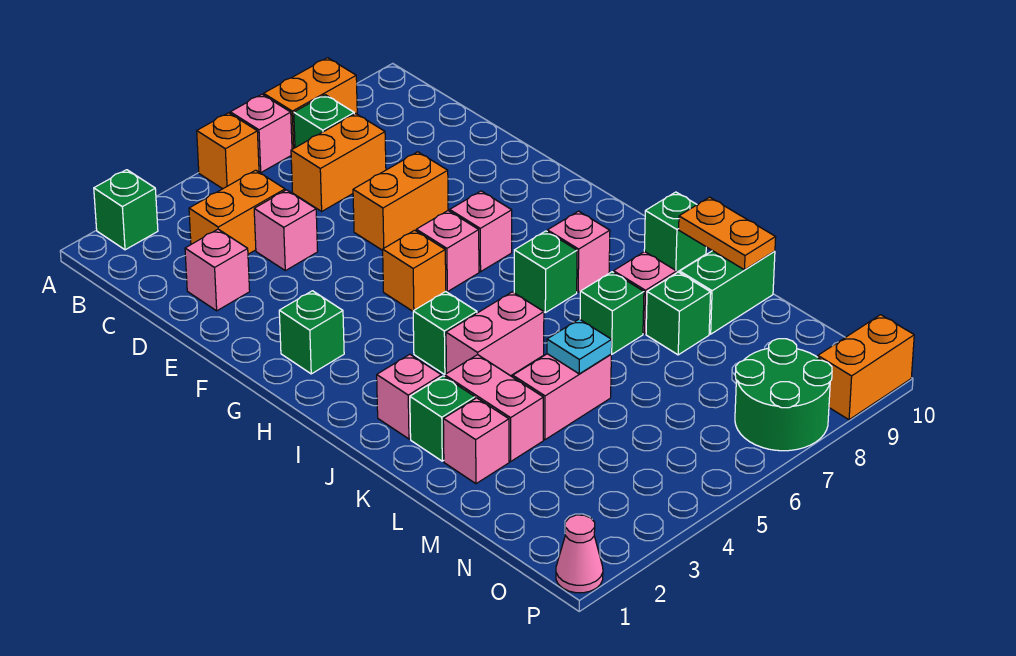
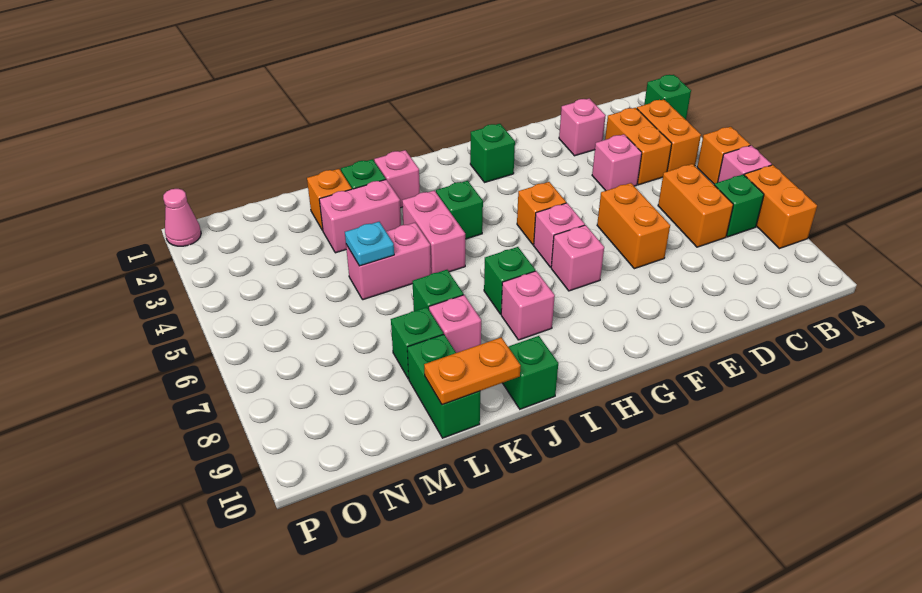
pink brick L2 level 1 -> orange brick L2 level 1
pink brick L4:L5 level 1 -> pink brick K5:L5 level 1
green round brick O7:P8 level 1 -> none
orange brick P9:P10 level 1 -> orange brick B3:B4 level 1

